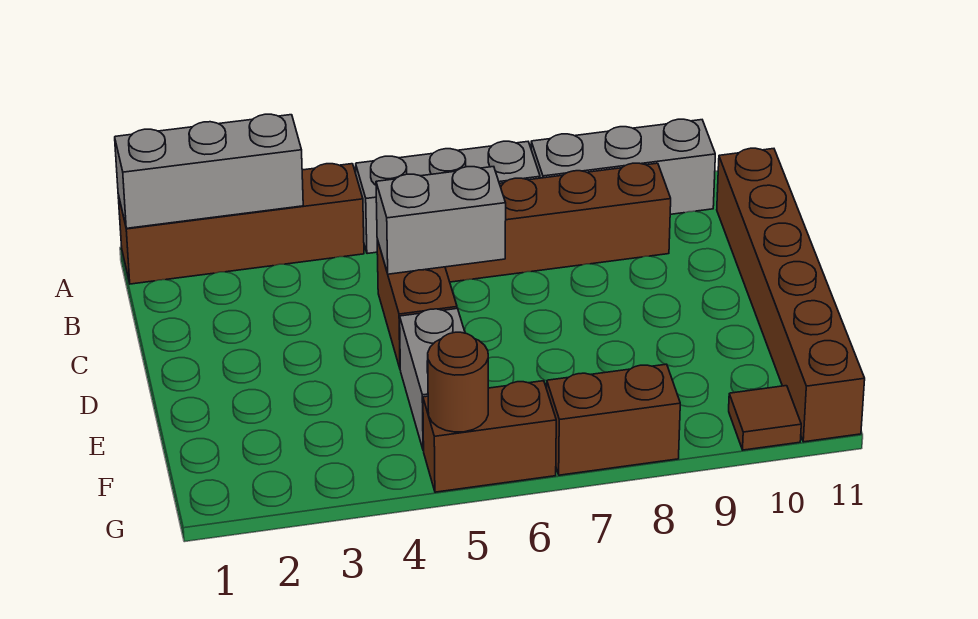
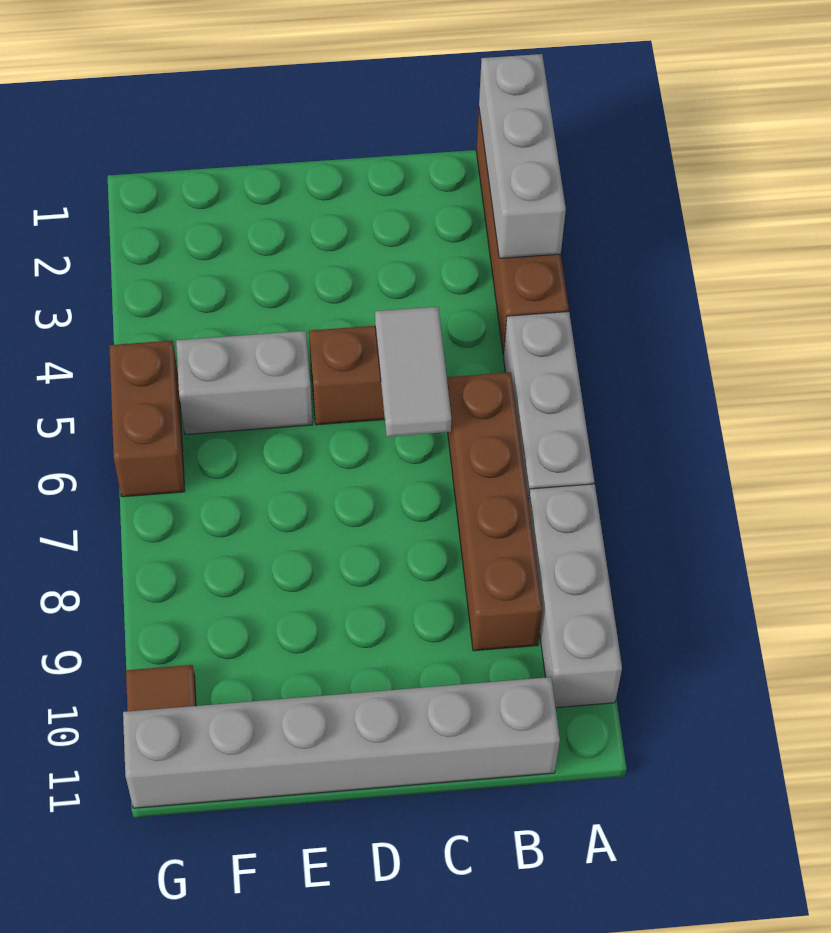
brown brick B11:G11 level 1 -> grey brick B11:G11 level 1
grey brick C5:C6 level 2 -> grey tile C5:C6 level 2
brown round brick G5 level 2 -> none
brown brick G7:G8 level 1 -> none

